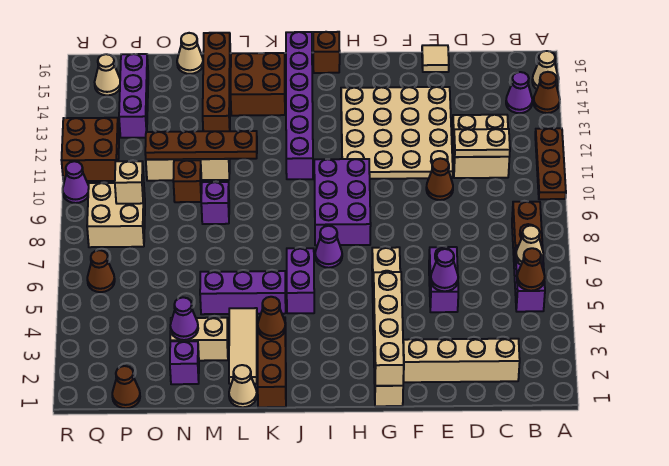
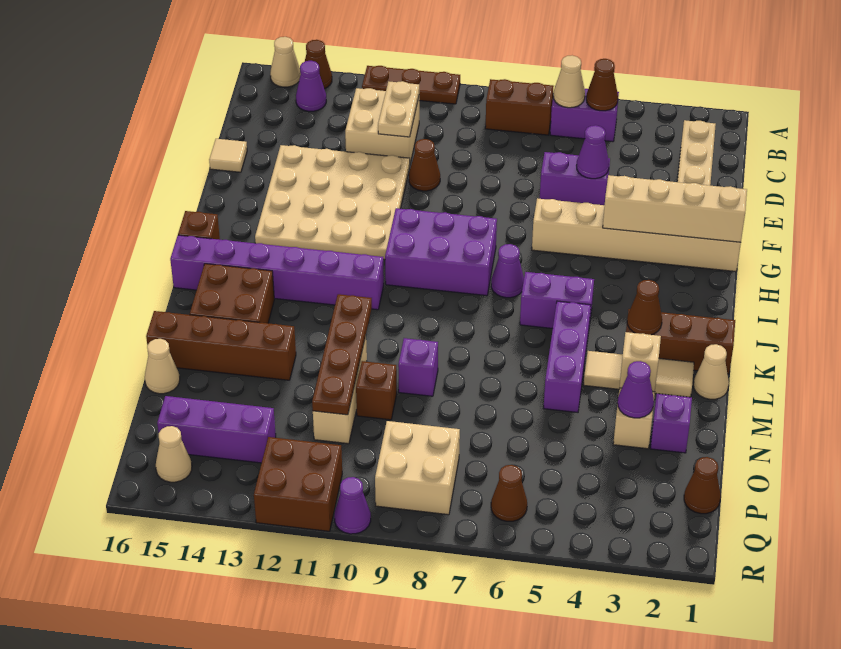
tan brick P9 level 2 -> tan brick M3 level 2

